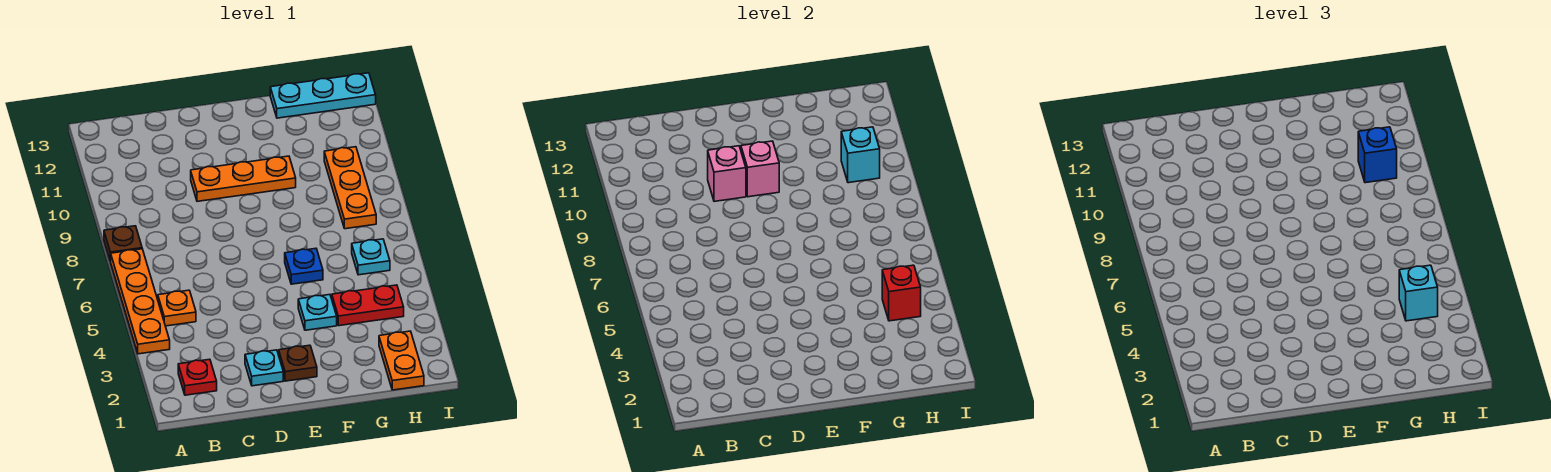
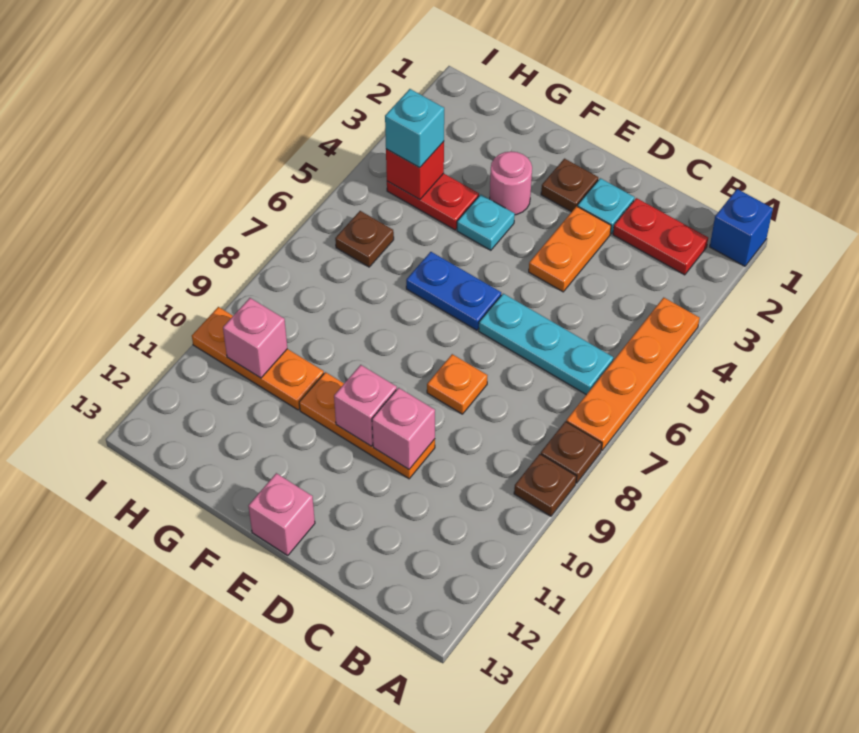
none -> brown plate A9 level 1
red plate B2 level 1 -> red plate B2:C2 level 1
orange plate B5 level 1 -> orange plate D8 level 1
none -> pink brick E13 level 1
none -> pink round brick F3 level 1
blue plate F6 level 1 -> blue plate E6:F6 level 1
cyan plate G13:I13 level 1 -> cyan plate B6:D6 level 1
orange plate H1:H2 level 1 -> orange plate D3:D4 level 1
cyan plate H6 level 1 -> brown plate H6 level 1
orange plate H8:H10 level 1 -> orange plate G10:I10 level 1
cyan brick H10 level 2 -> pink brick H10 level 2
blue brick H10 level 3 -> blue brick A1 level 1

